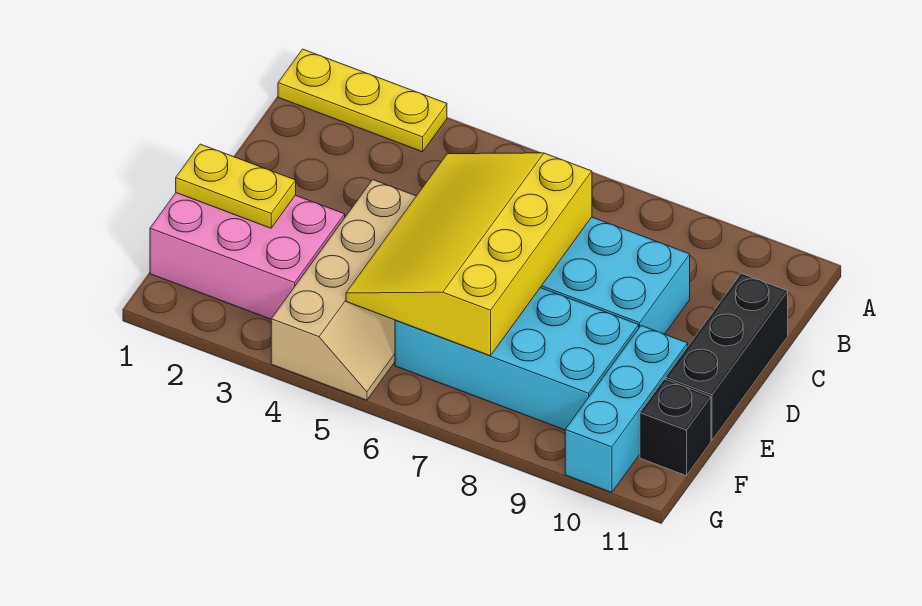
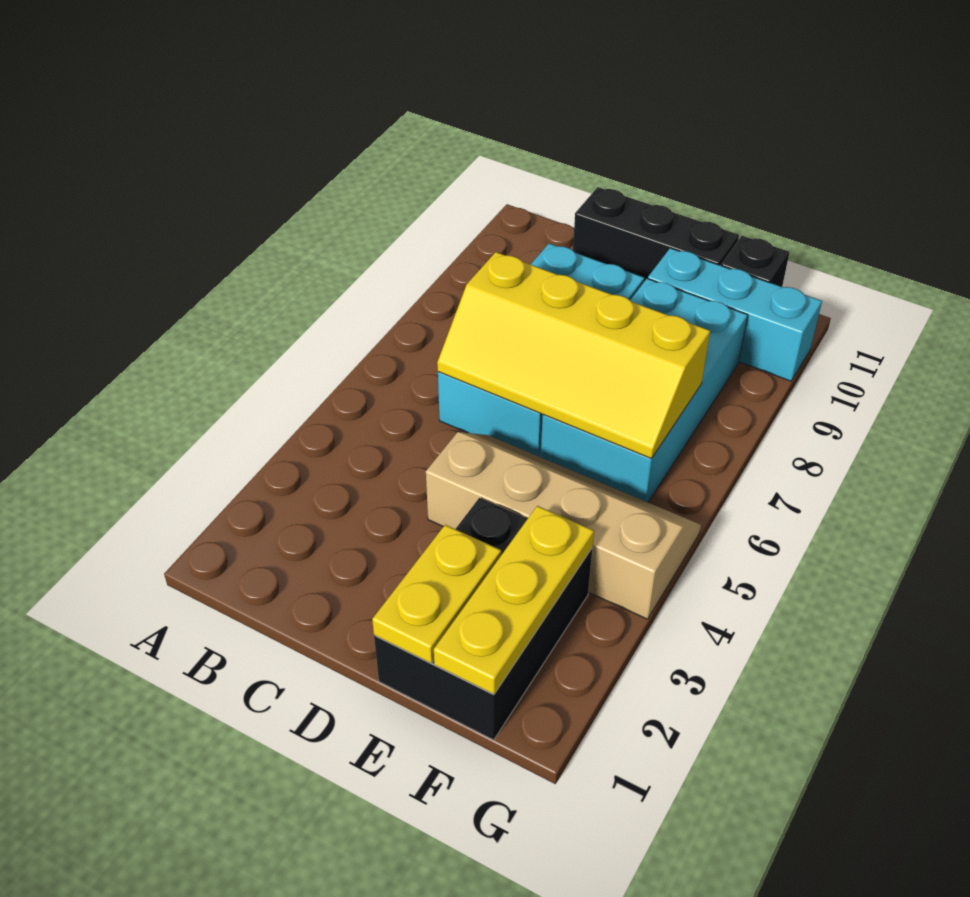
yellow plate A1:A3 level 1 -> yellow plate F1:F3 level 2
yellow slope C5:F7 level 2 top 7 -> yellow slope C6:F7 level 2 top 7
pink brick E1:F3 level 1 -> black brick E1:F3 level 1

